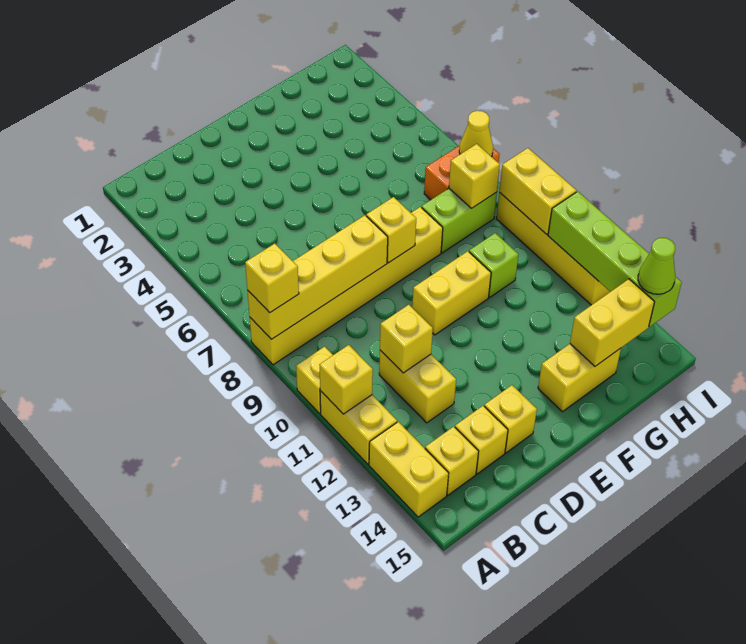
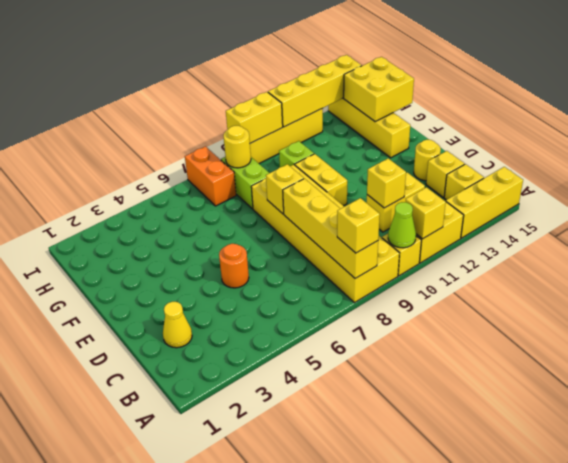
yellow brick A8:F8 level 1 -> yellow brick A8:F9 level 1
yellow brick A13:A14 level 1 -> yellow brick A13:A15 level 1
none -> orange round brick D5 level 1
yellow brick D14 level 1 -> yellow round brick D14 level 1
yellow brick F14:G14 level 1 -> yellow brick F14:I14 level 1
yellow brick G14:H14 level 2 -> yellow brick G14:H15 level 2
yellow brick H8 level 2 -> yellow round brick H8 level 2
yellow cone I7 level 2 -> yellow cone C2 level 1
lime brick I11:I14 level 2 -> yellow brick I11:I14 level 2
lime cone I14 level 3 -> lime cone A10 level 2

